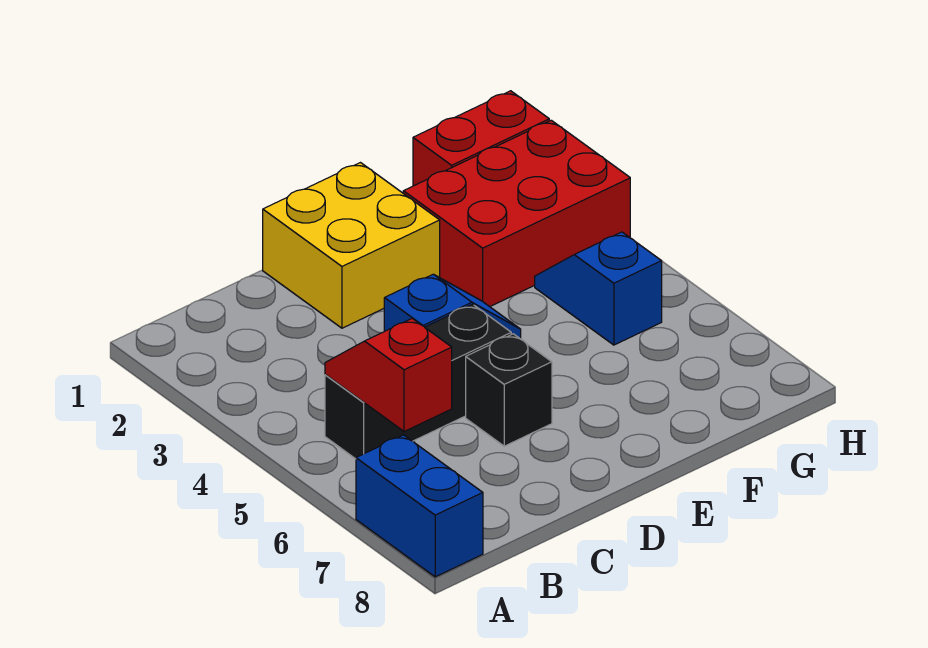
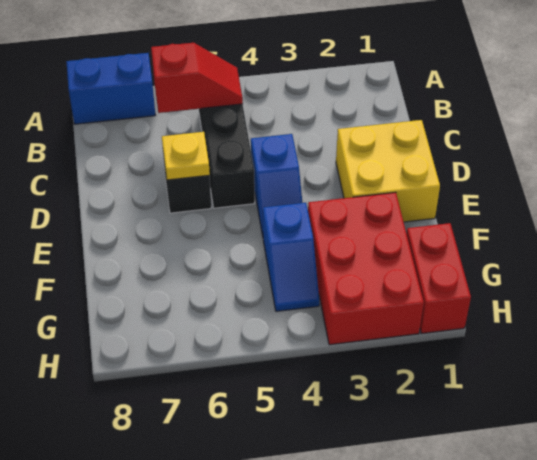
none -> yellow plate D6 level 2
blue slope G4:G5 level 1 top 5 -> blue slope F4:G4 level 1 top F

